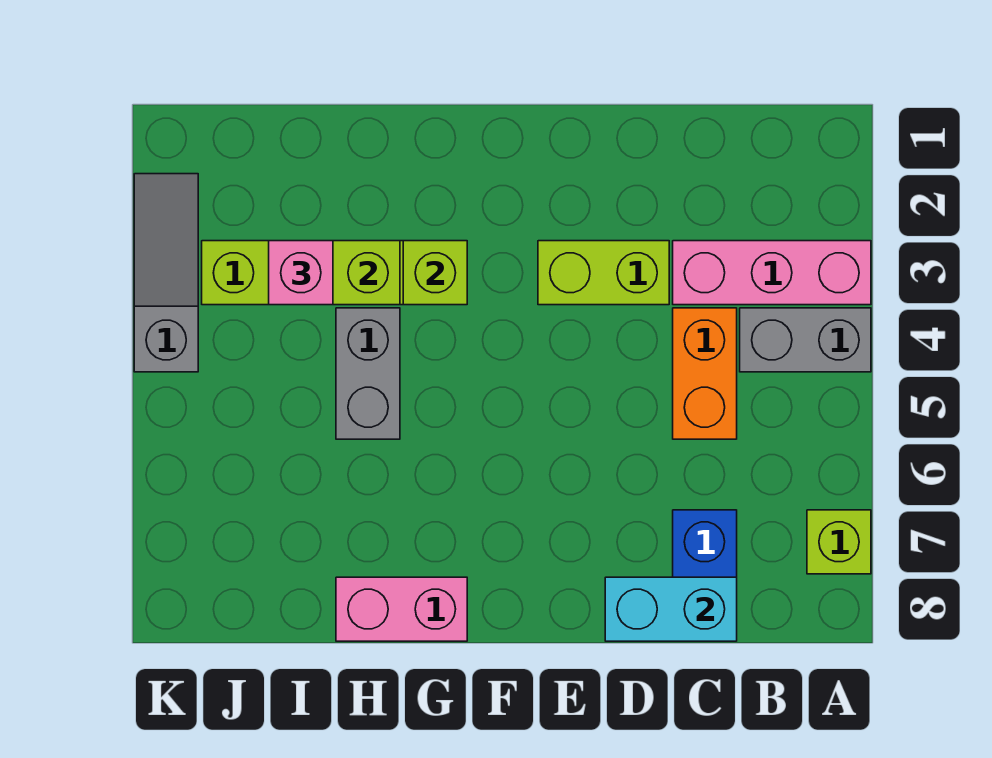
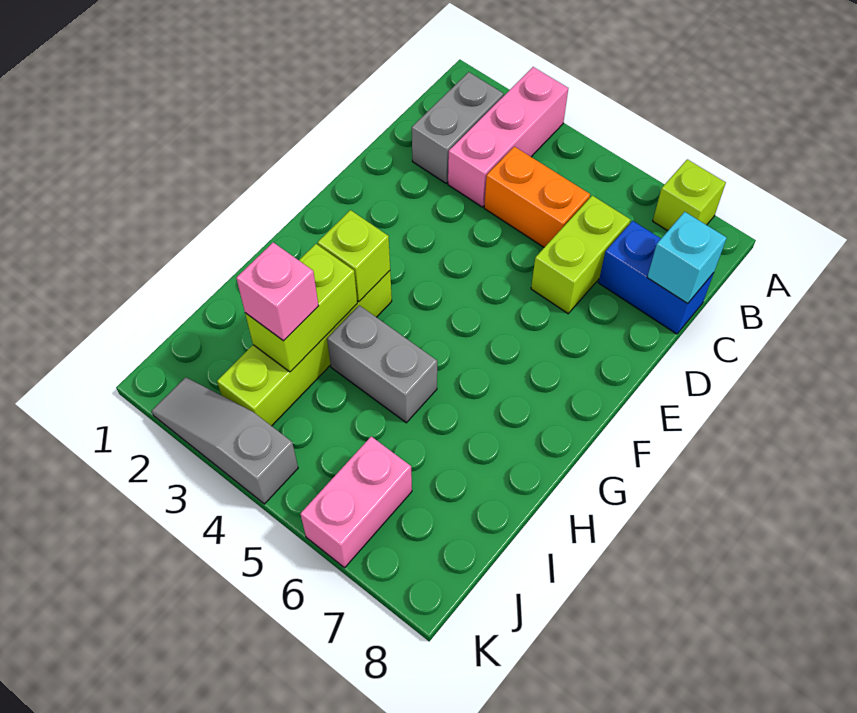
grey brick A4:B4 level 1 -> grey brick B2:C2 level 1
cyan brick C8:D8 level 2 -> cyan brick C8 level 2
lime brick D3:E3 level 1 -> lime brick C6:D6 level 1
pink brick G8:H8 level 1 -> pink brick J6:K6 level 1

